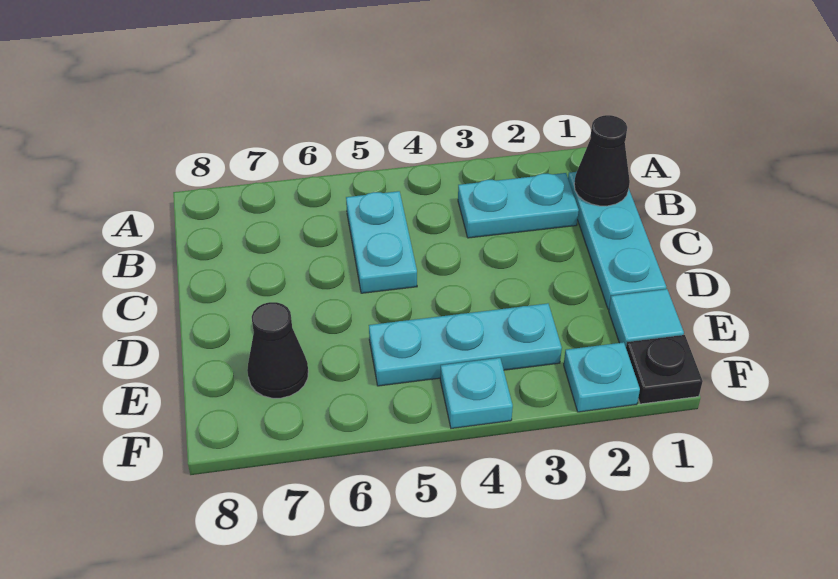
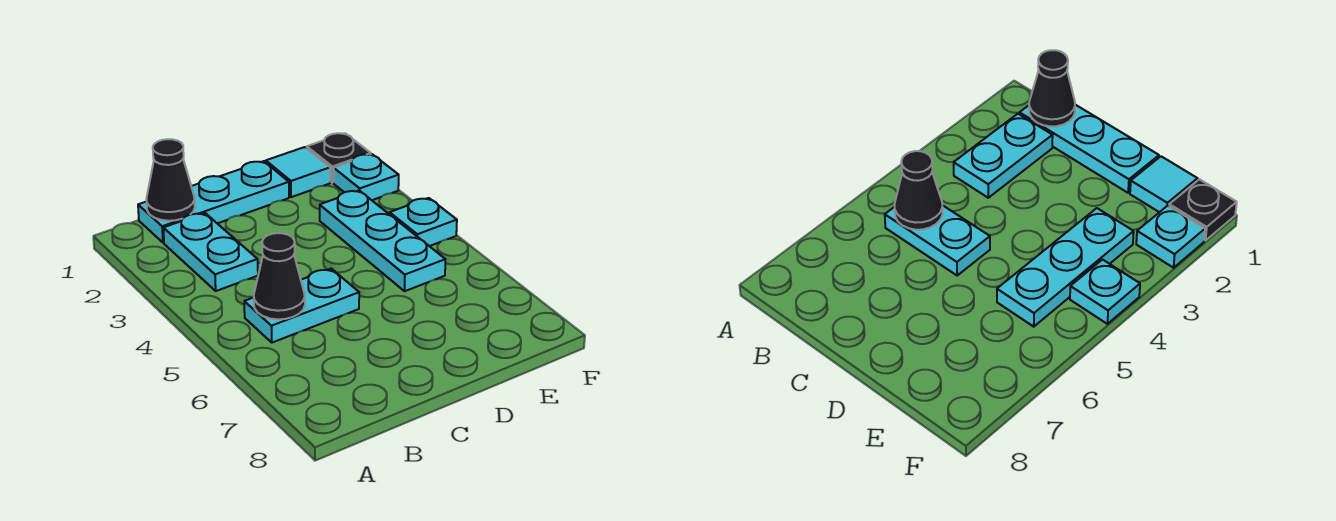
black cone E7 level 1 -> black cone B5 level 2

